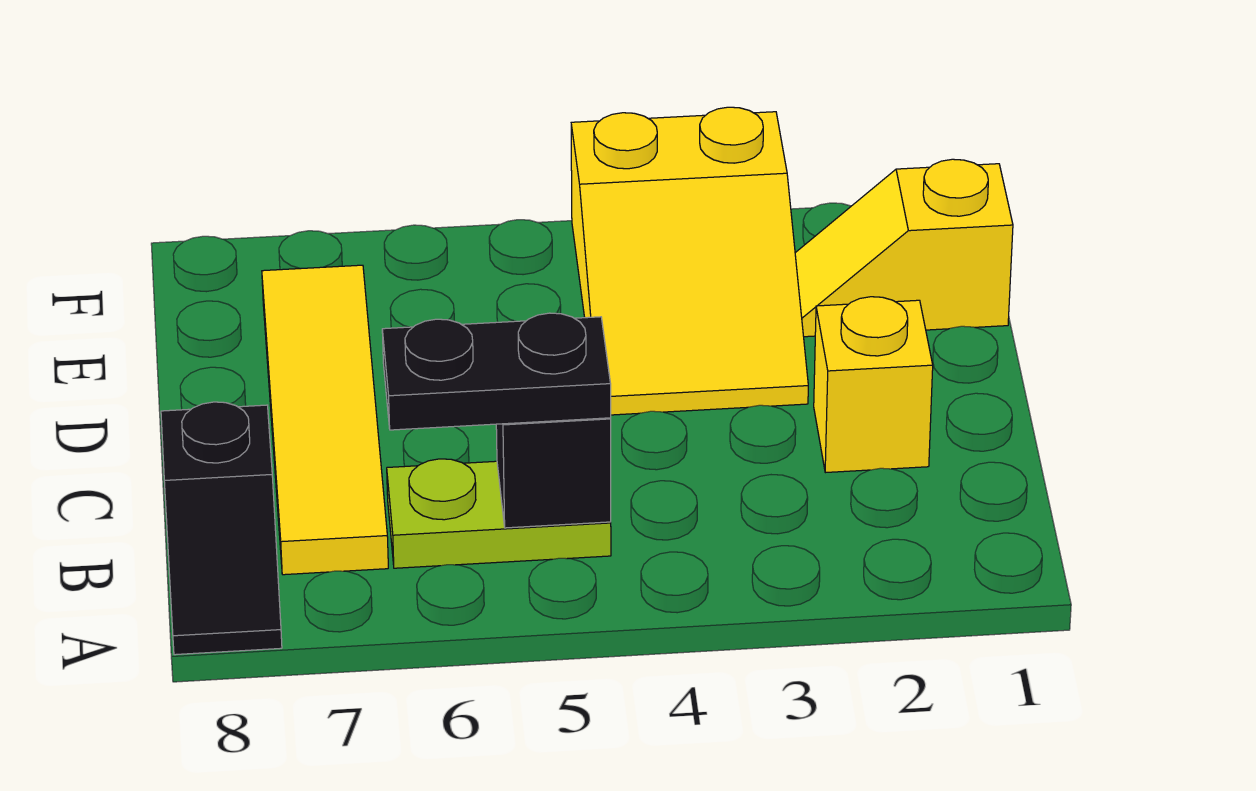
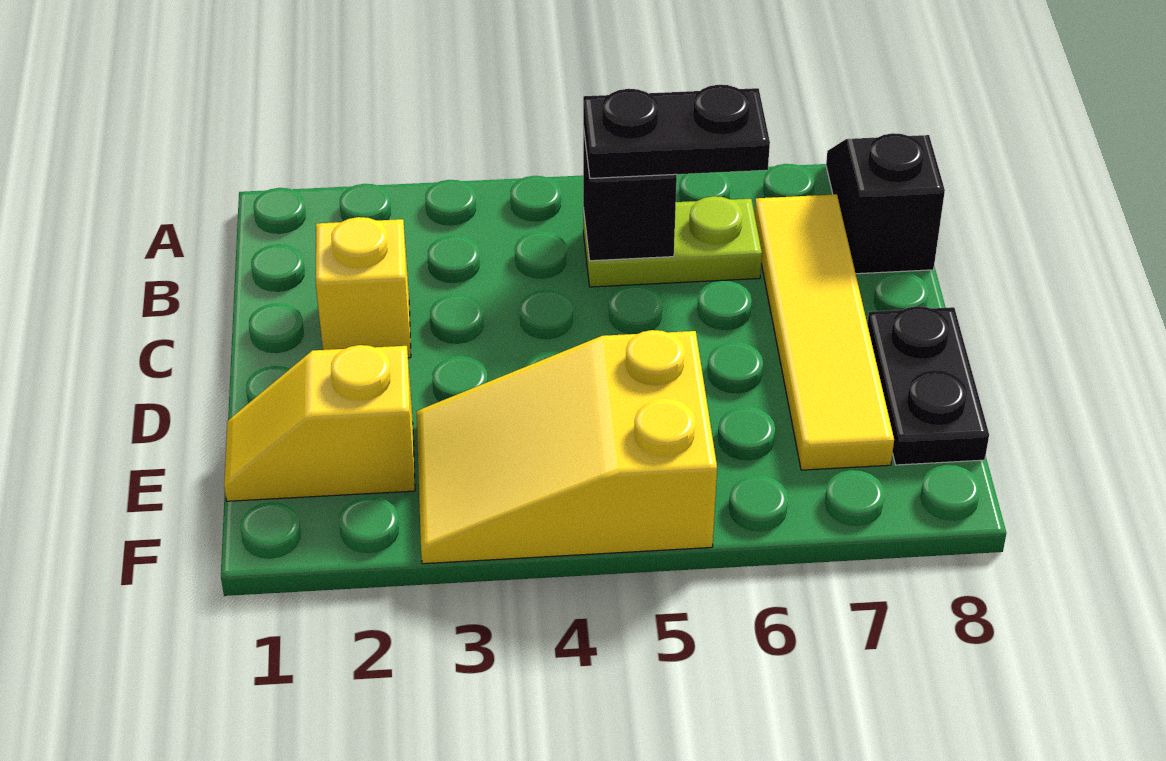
yellow slope D3:F4 level 1 top F -> yellow slope E3:F5 level 1 top 5
none -> black plate D8:E8 level 1
yellow slope E1:E2 level 1 top 1 -> yellow slope E1:E2 level 1 top 2

